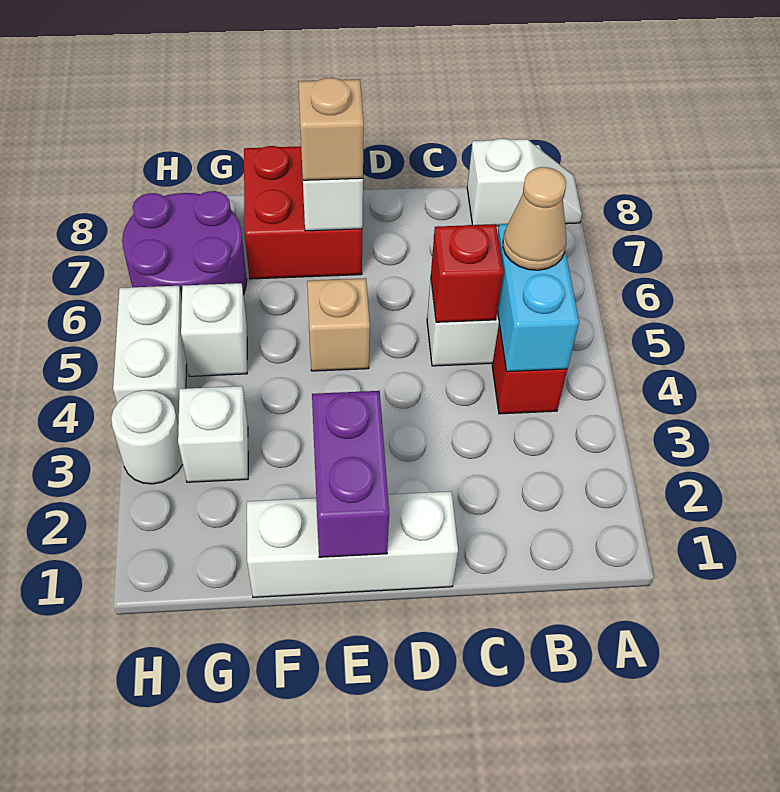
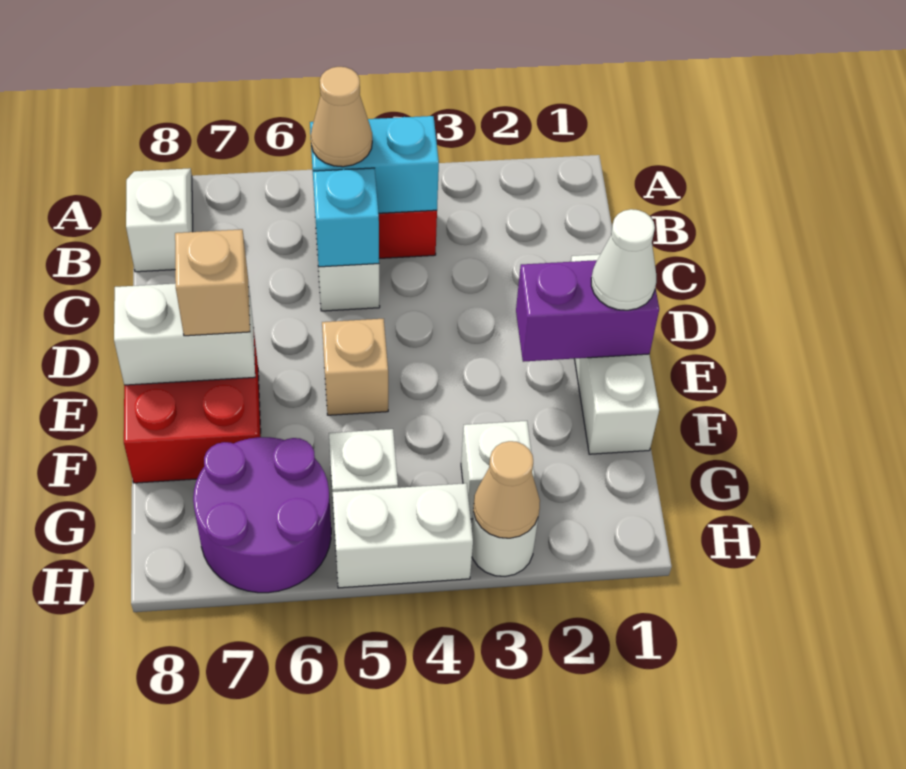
red brick C5 level 2 -> cyan brick C5 level 2
none -> white cone E1 level 3
none -> tan cone H3 level 2

